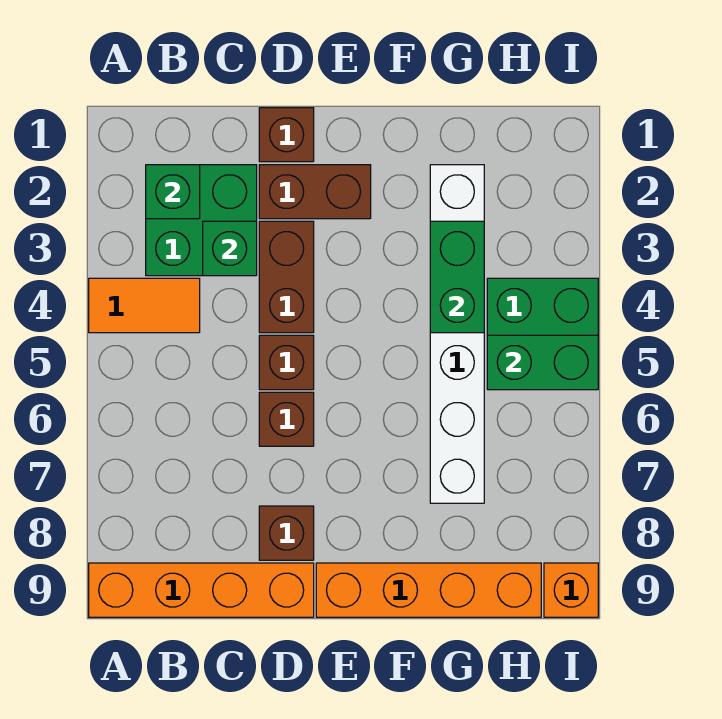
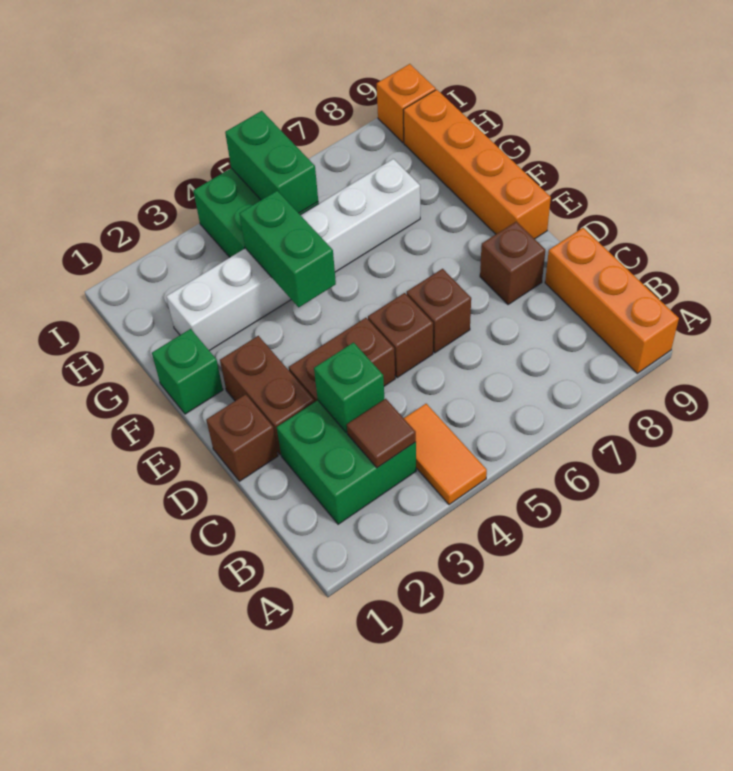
orange brick A9:D9 level 1 -> orange brick A9:C9 level 1
green brick B2 level 2 -> green brick F1 level 1
none -> brown tile B3 level 2
green brick G3:G4 level 2 -> green brick F4:G4 level 2

